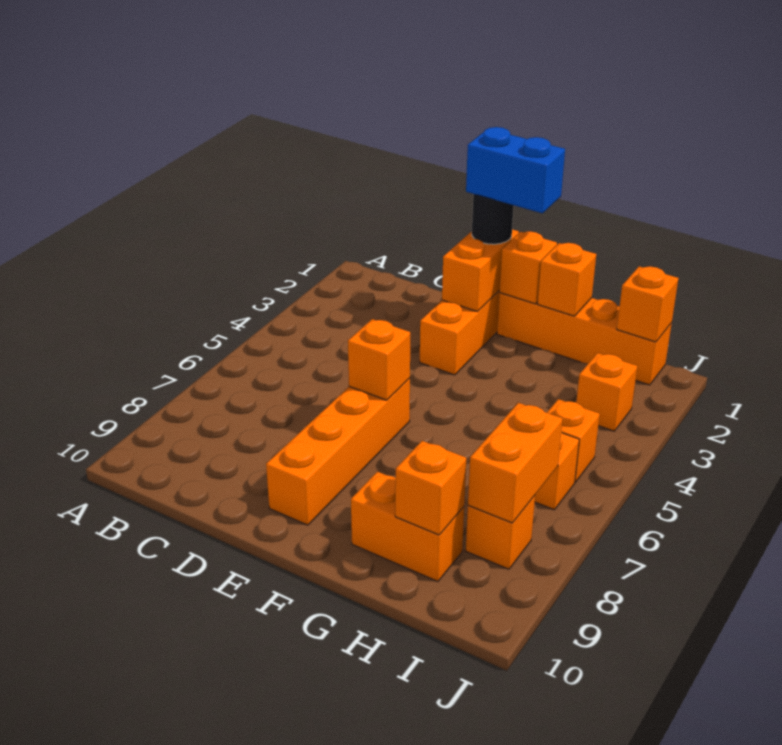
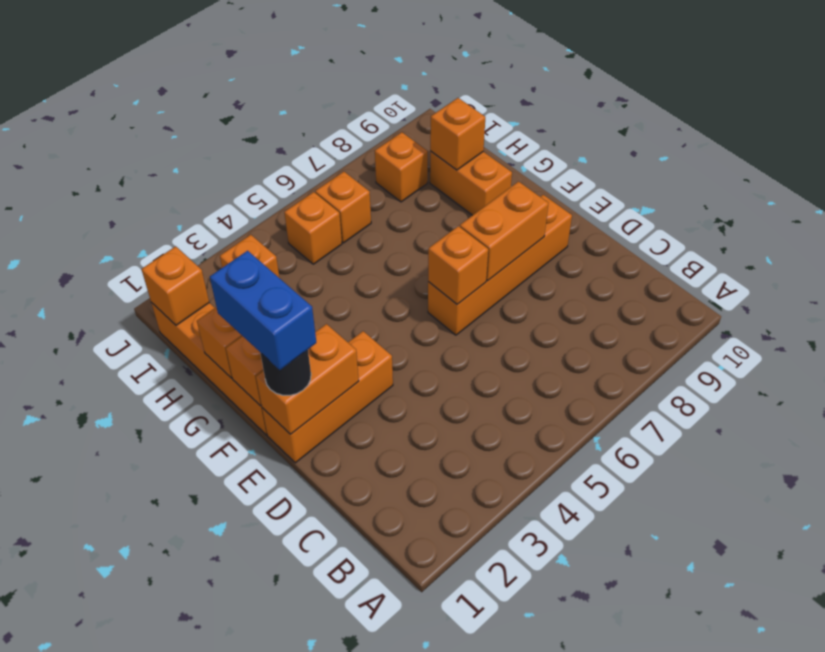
orange brick I7:I8 level 2 -> orange brick E7:E8 level 2

